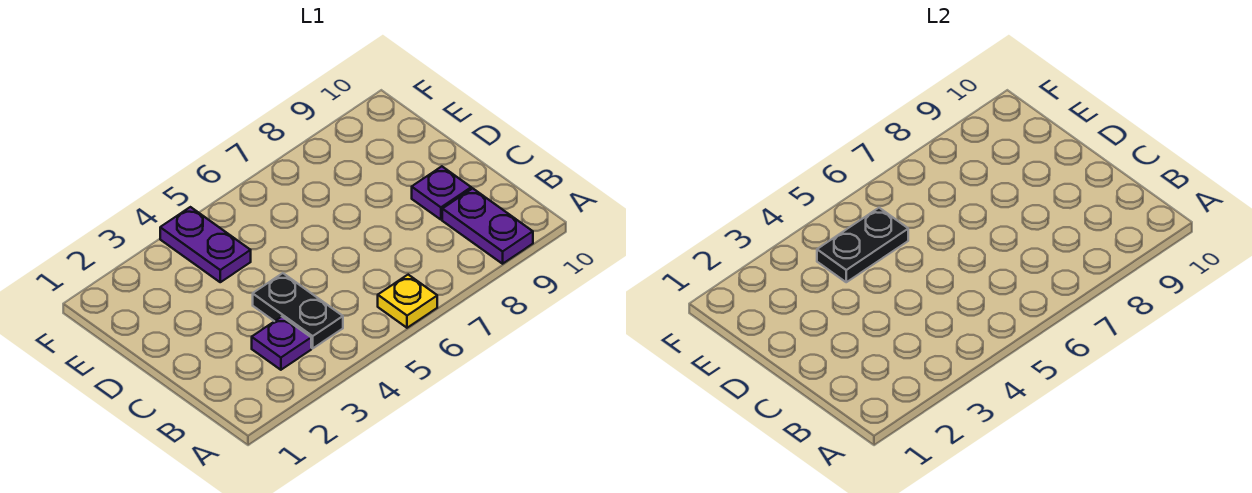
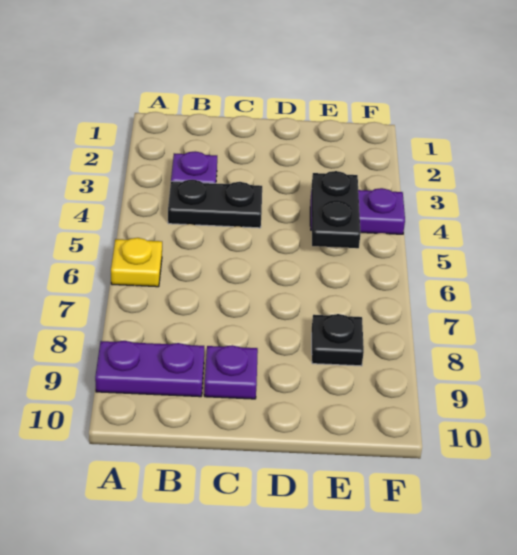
none -> black plate E8 level 1

